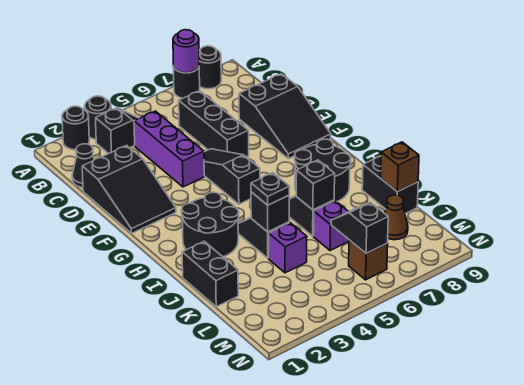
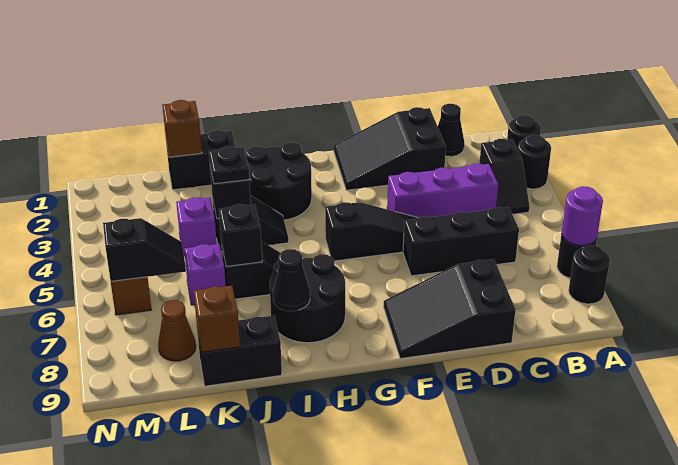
none -> black cone I8 level 2
none -> brown brick K1 level 2

